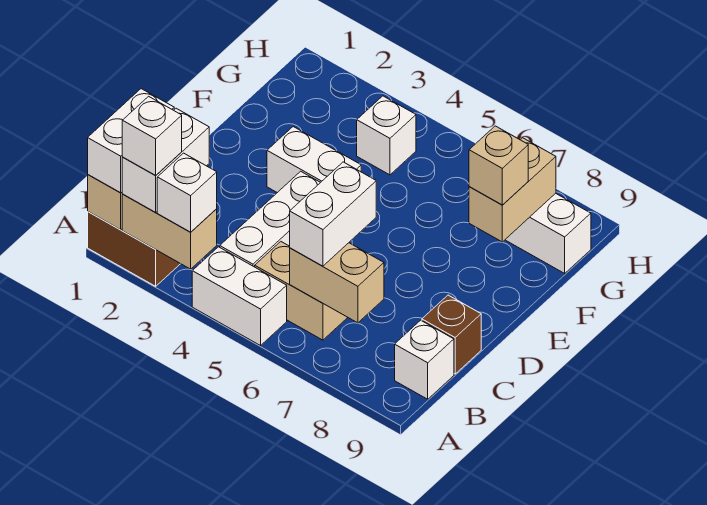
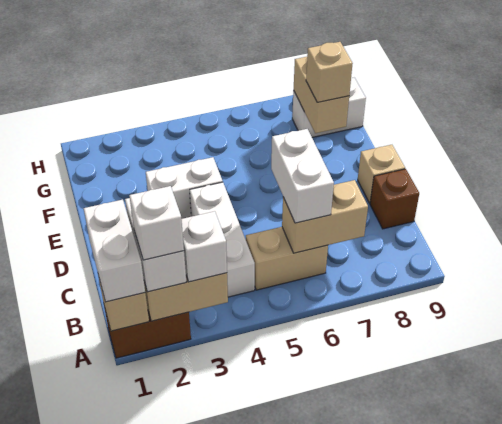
white brick A4:A5 level 1 -> none
white brick B9 level 1 -> none
none -> tan brick D9 level 1
white brick G4 level 1 -> none

